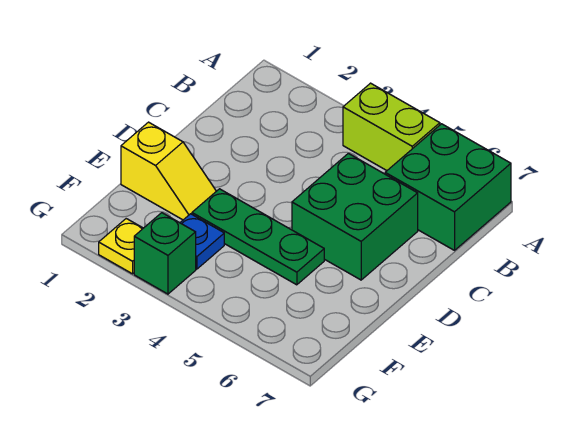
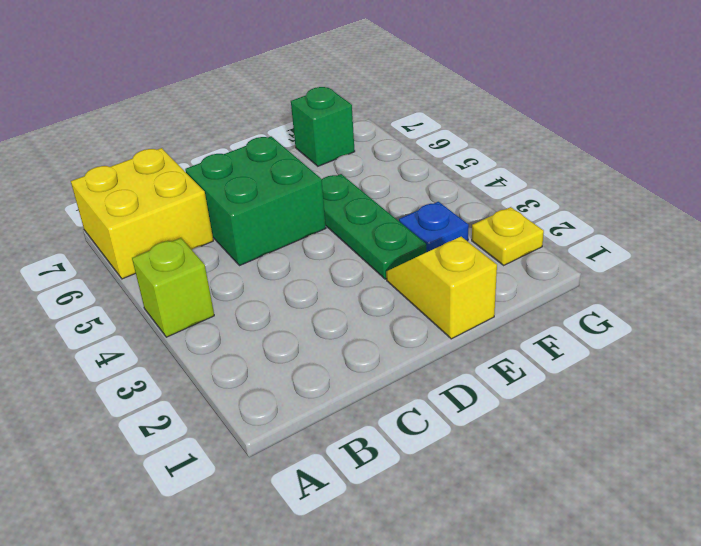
lime brick A4:A5 level 1 -> lime brick A4 level 1
green brick A6:B7 level 1 -> yellow brick A6:B7 level 1
green brick G3 level 1 -> green brick F7 level 1

